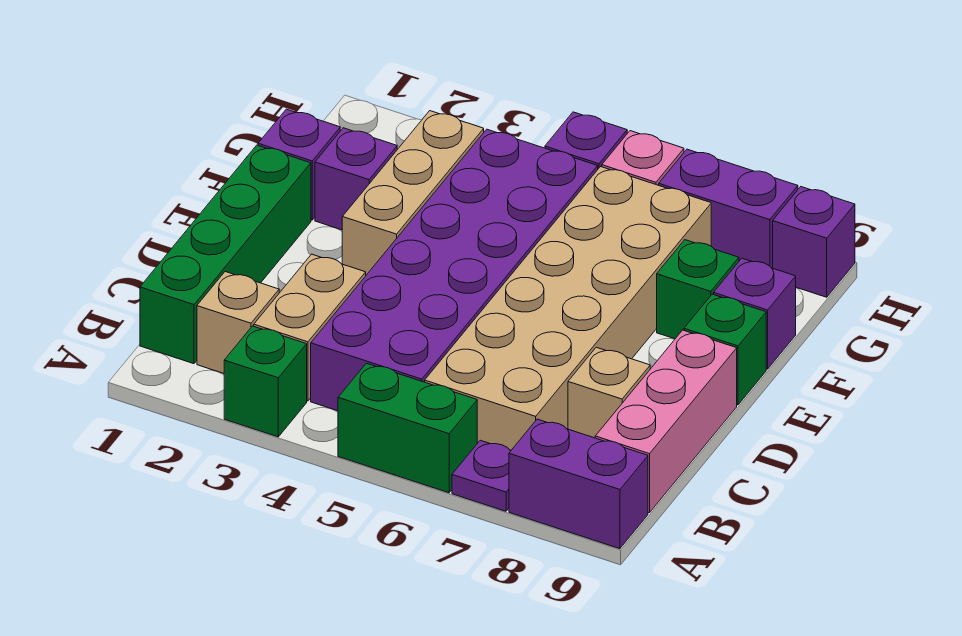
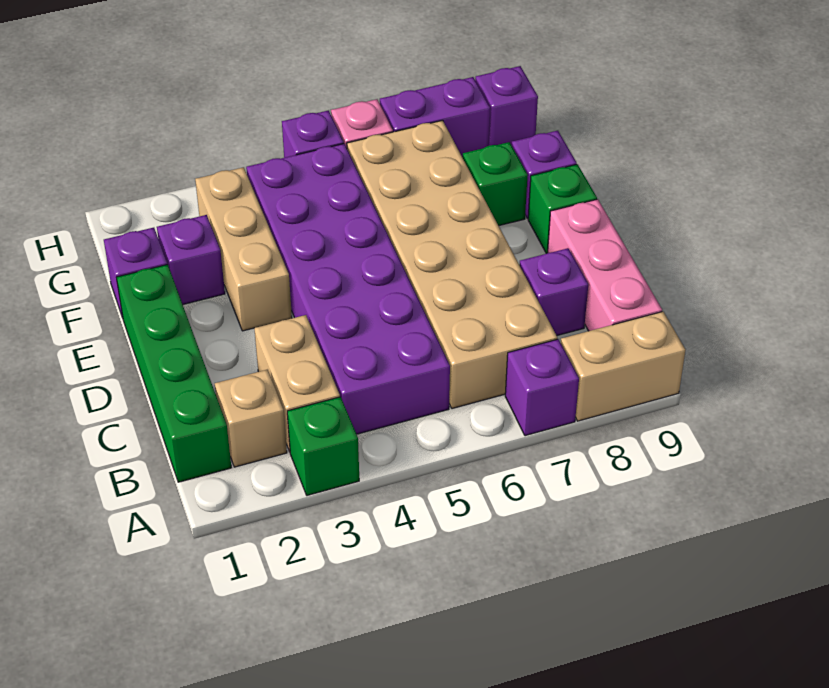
green brick A5:A6 level 1 -> none
purple plate A7 level 1 -> purple brick A7 level 1
purple brick A8:A9 level 1 -> tan brick A8:A9 level 1
tan brick C8 level 1 -> purple brick C8 level 1

